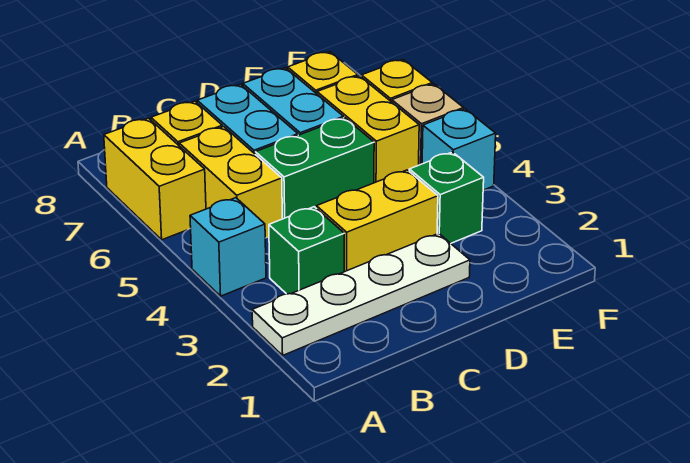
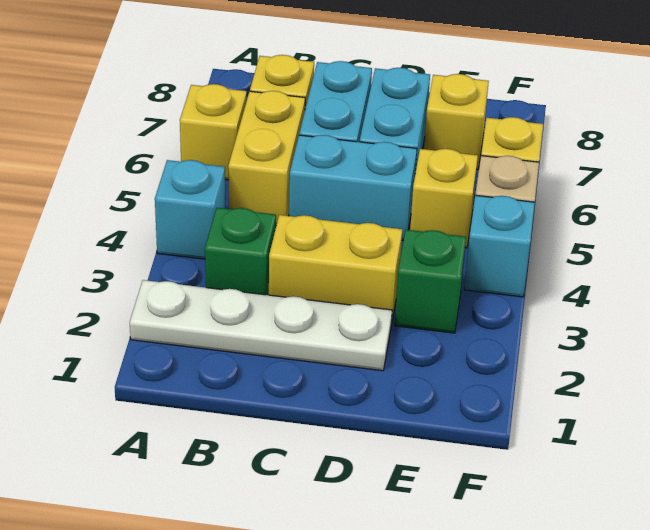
yellow brick A6:A7 level 1 -> yellow brick A6 level 1
green brick C5:D5 level 1 -> cyan brick C5:D5 level 1
yellow brick E5:E6 level 1 -> yellow brick E5 level 1

